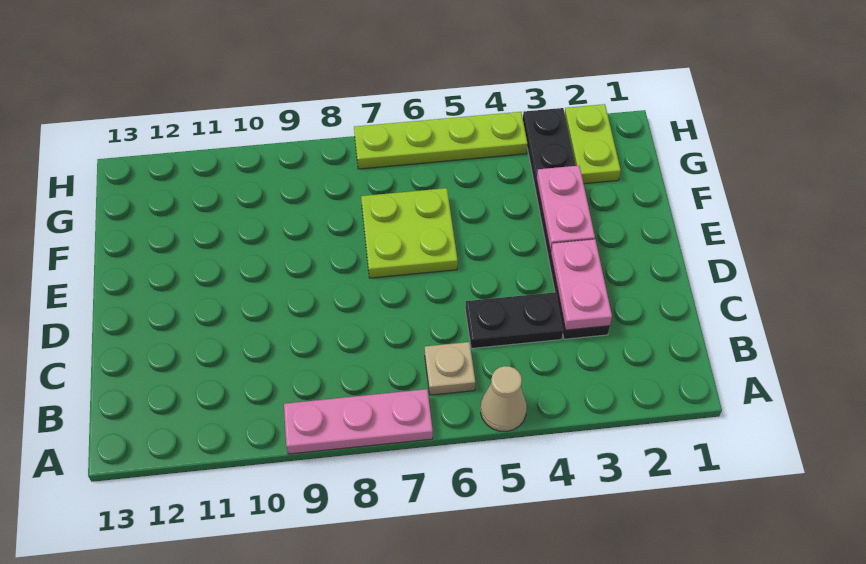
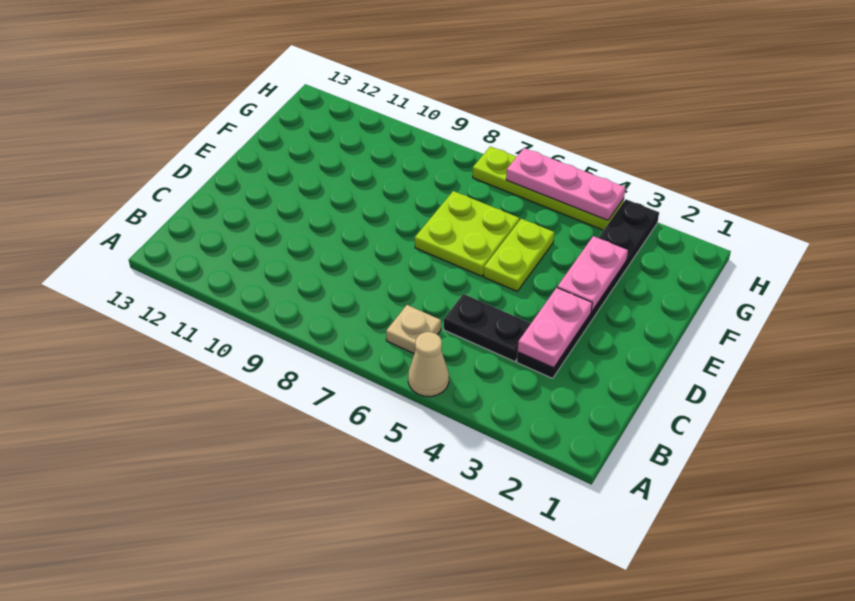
pink plate A7:A9 level 1 -> pink plate H4:H6 level 2
lime plate G2:H2 level 1 -> lime plate E5:F5 level 1

